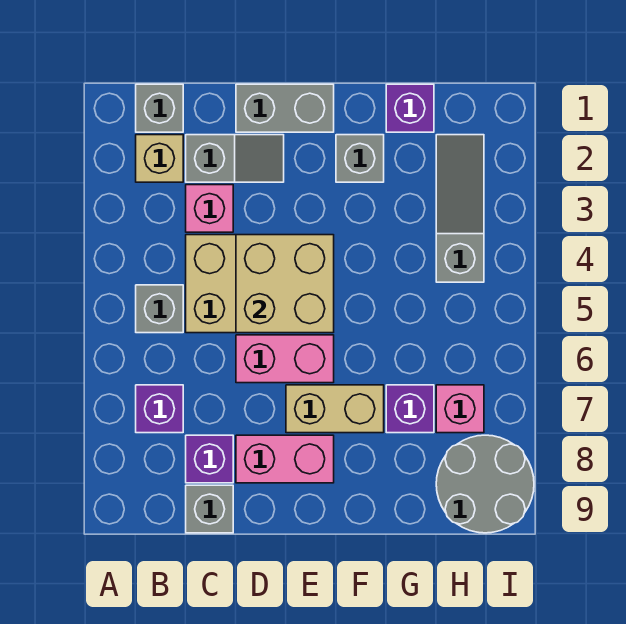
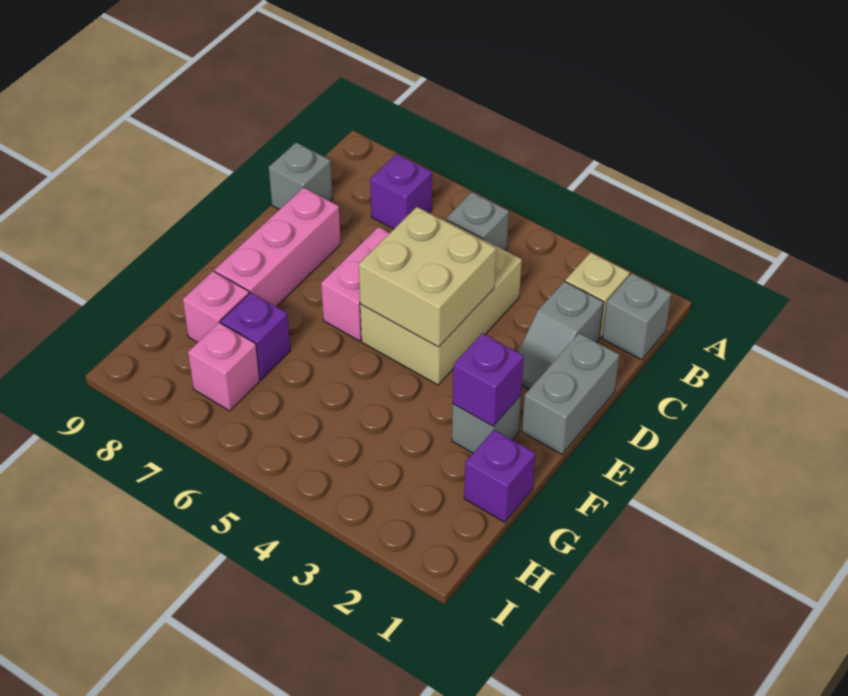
pink brick C3 level 1 -> pink brick G8 level 1
purple brick C8 level 1 -> purple brick F2 level 2
pink brick D8:E8 level 1 -> pink brick D8:F8 level 1
tan brick E7:F7 level 1 -> none
grey slope H2:H4 level 1 top 4 -> none
grey round brick H8:I9 level 1 -> none

